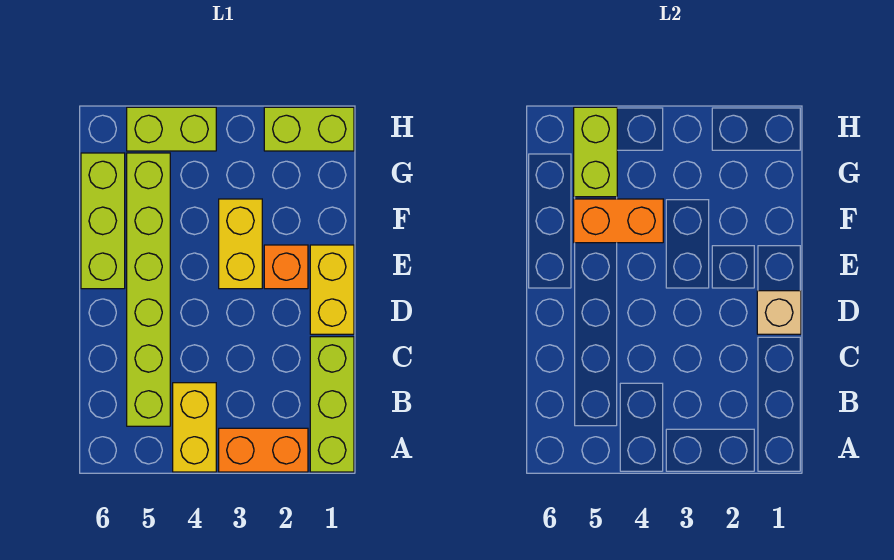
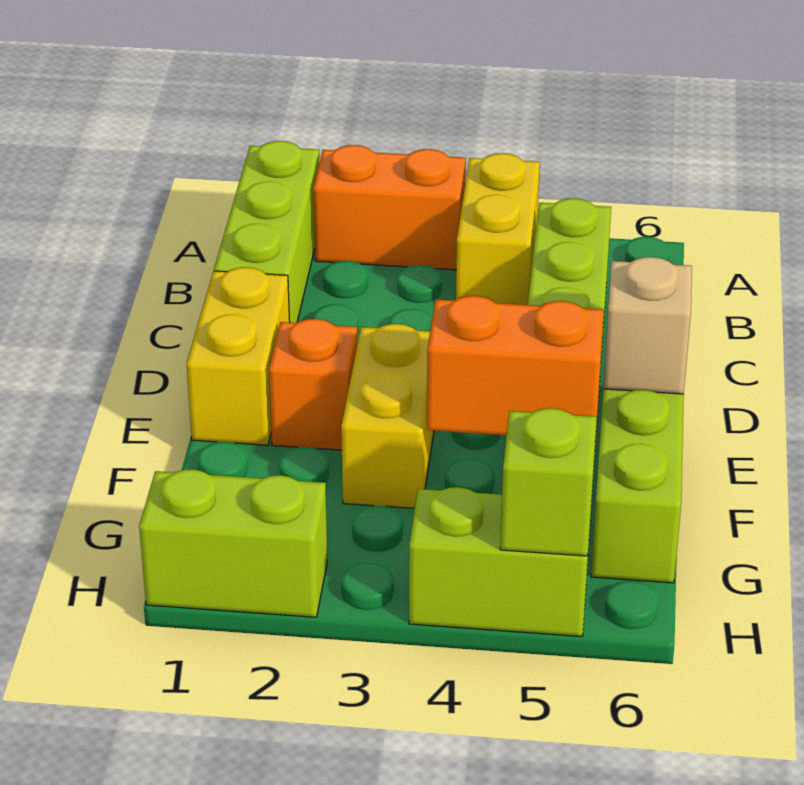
tan brick D1 level 2 -> tan brick E6 level 2
lime brick G5:H5 level 2 -> lime brick H5 level 2

